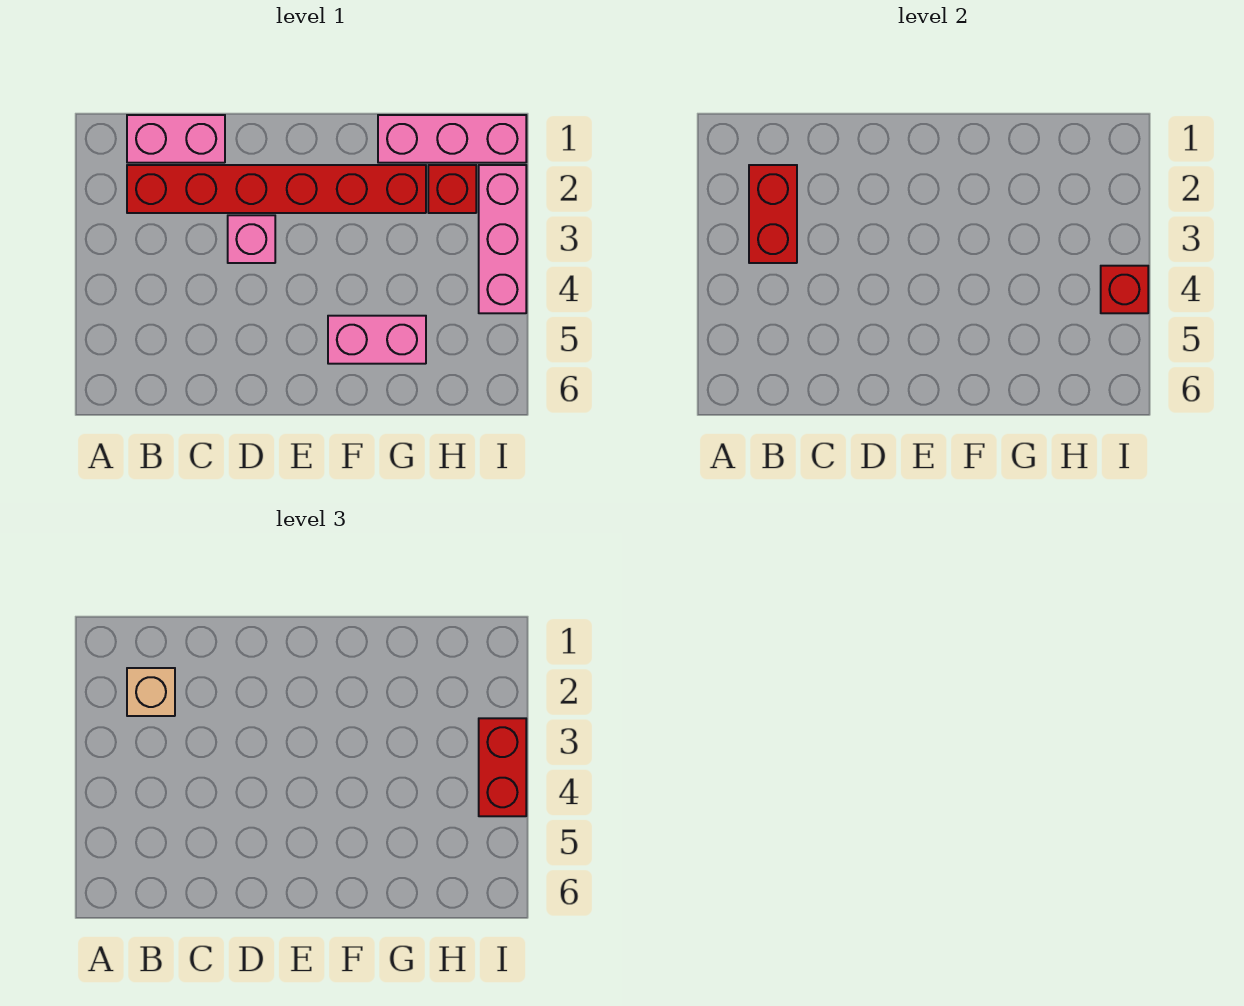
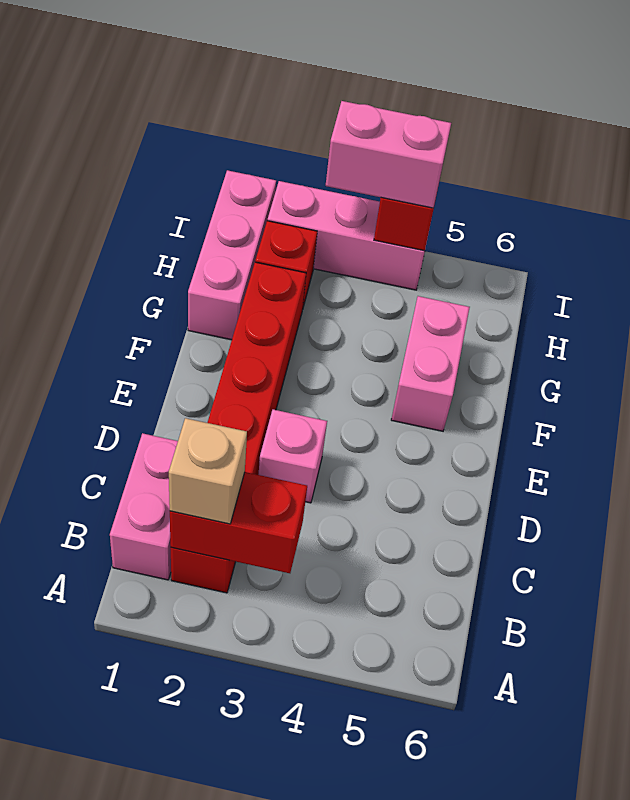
red brick I3:I4 level 3 -> pink brick I3:I4 level 3

